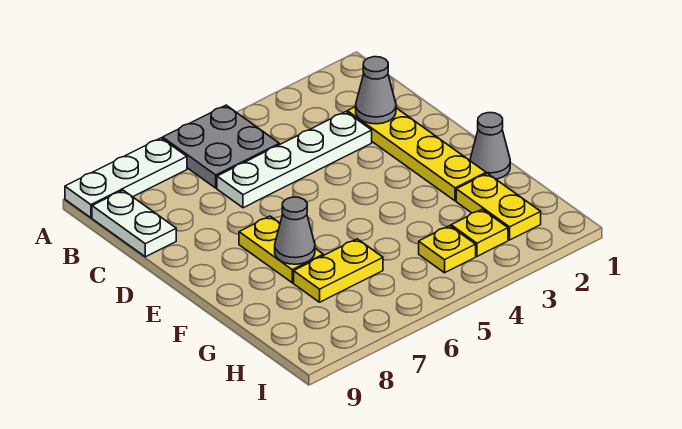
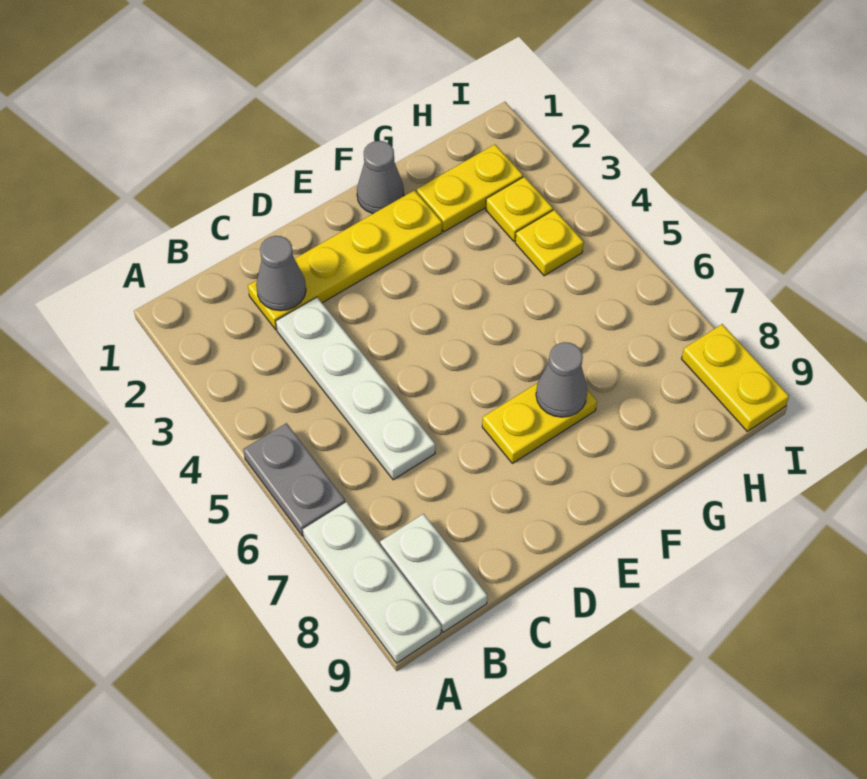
grey plate A5:B6 level 1 -> grey plate A5:A6 level 1
white plate B9:C9 level 1 -> white plate B8:B9 level 1
yellow plate G6:G7 level 1 -> yellow plate I8:I9 level 1

